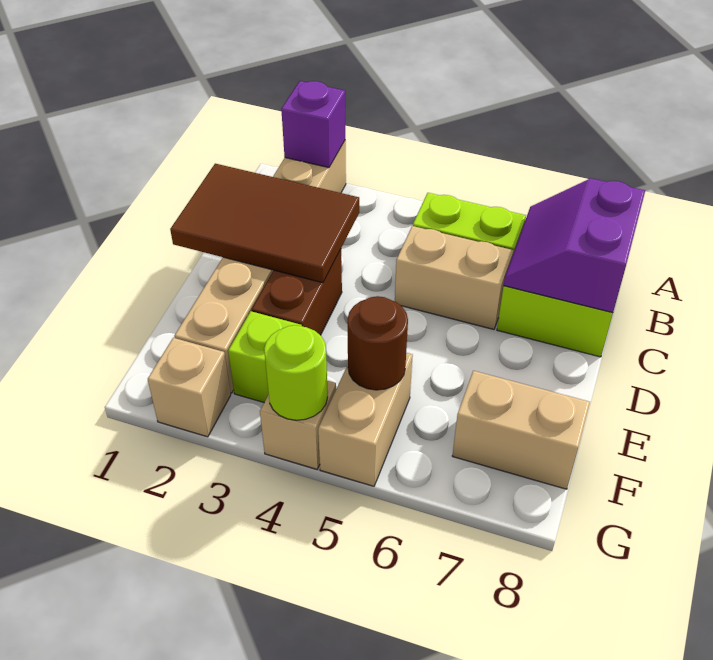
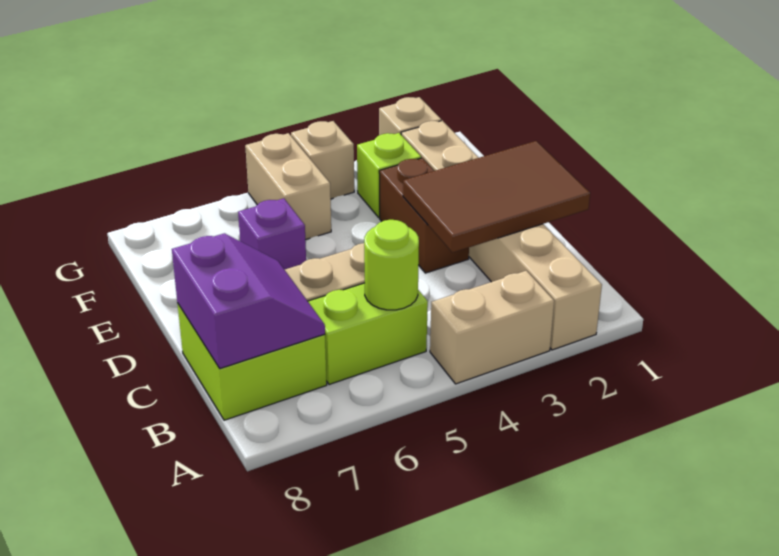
purple brick A2 level 2 -> purple brick E6 level 1
brown round brick F5 level 2 -> none
tan brick F7:F8 level 1 -> tan brick A3:A4 level 1
lime round brick G4 level 2 -> lime round brick B5 level 2

